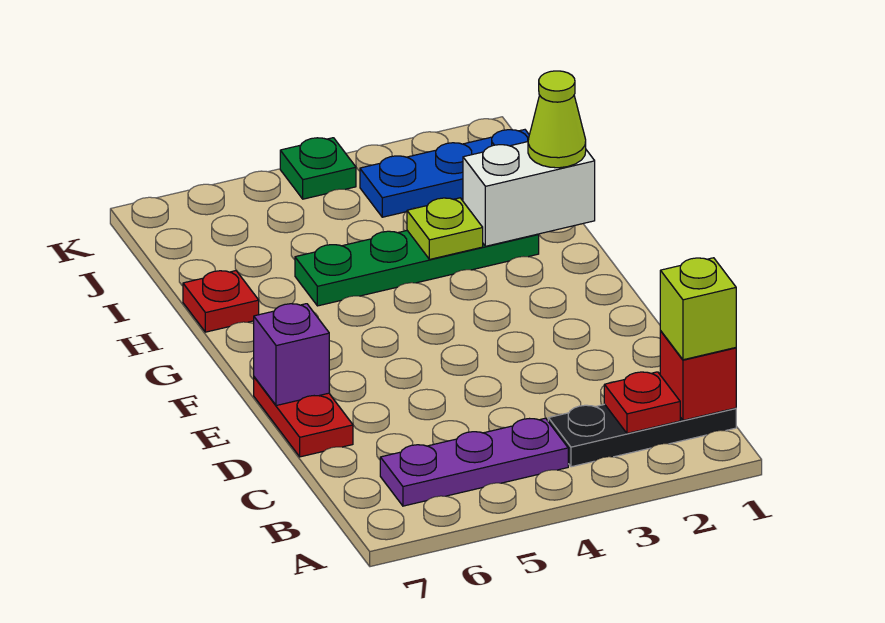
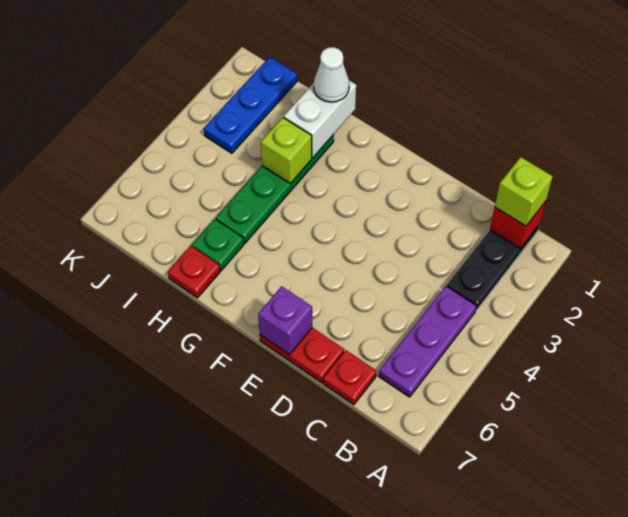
red plate B2 level 2 -> red plate C7 level 1
lime cone H1 level 3 -> white cone H1 level 3
lime plate H3 level 2 -> lime brick H3 level 2
green plate K4 level 1 -> green plate H6 level 1

